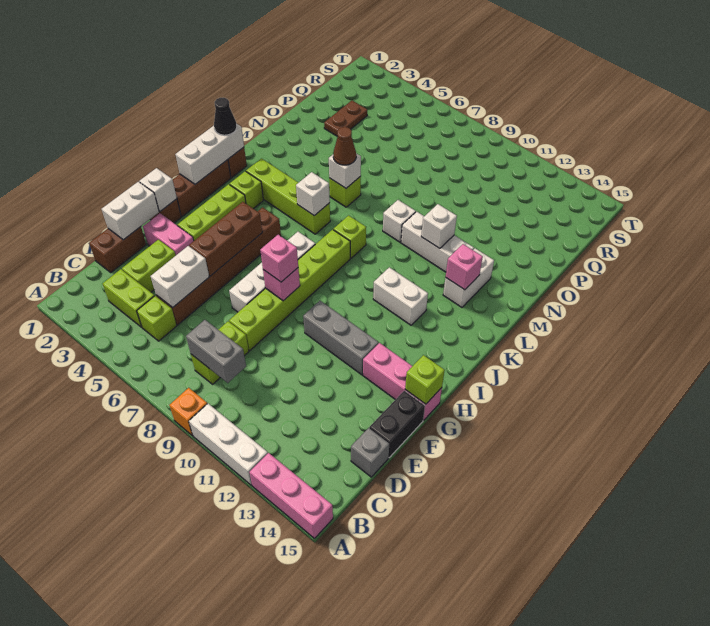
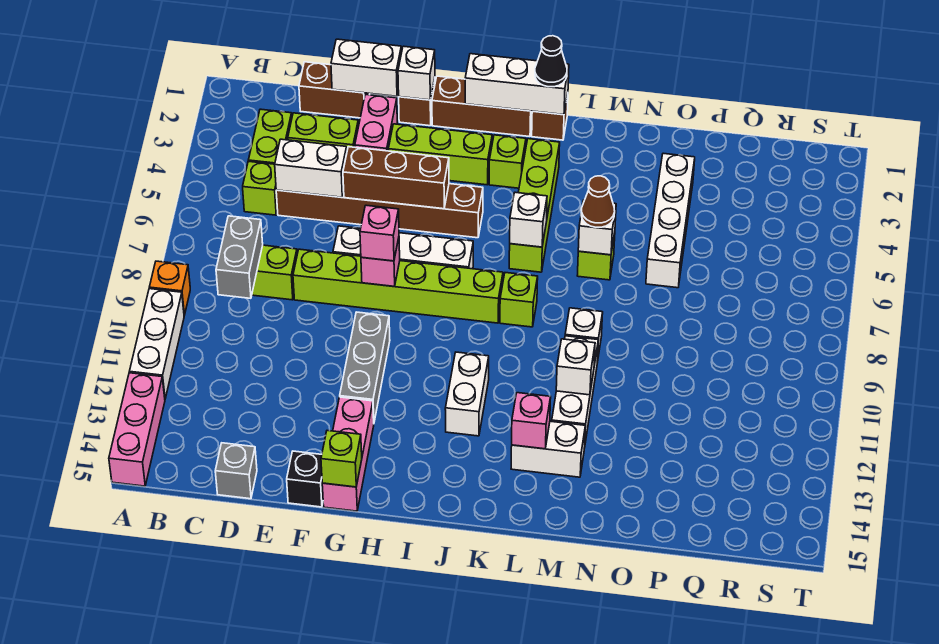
black brick E15:F15 level 1 -> black brick F15 level 1
none -> white brick O3:O6 level 1
brown plate P3:Q3 level 1 -> none

